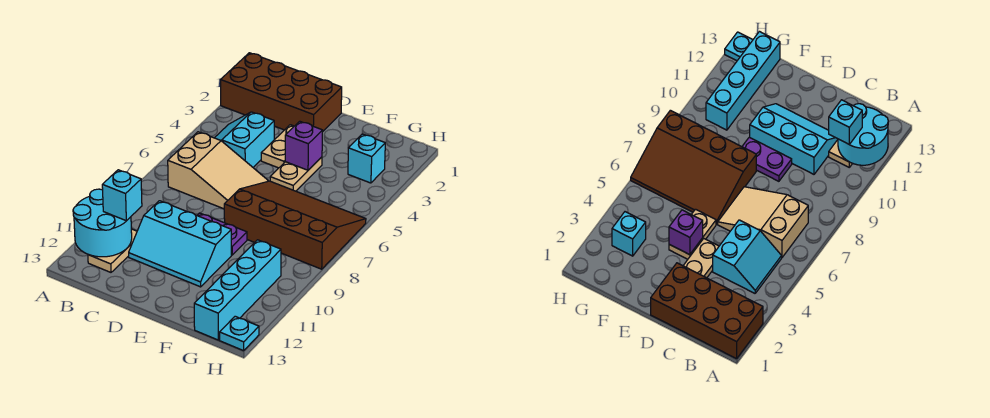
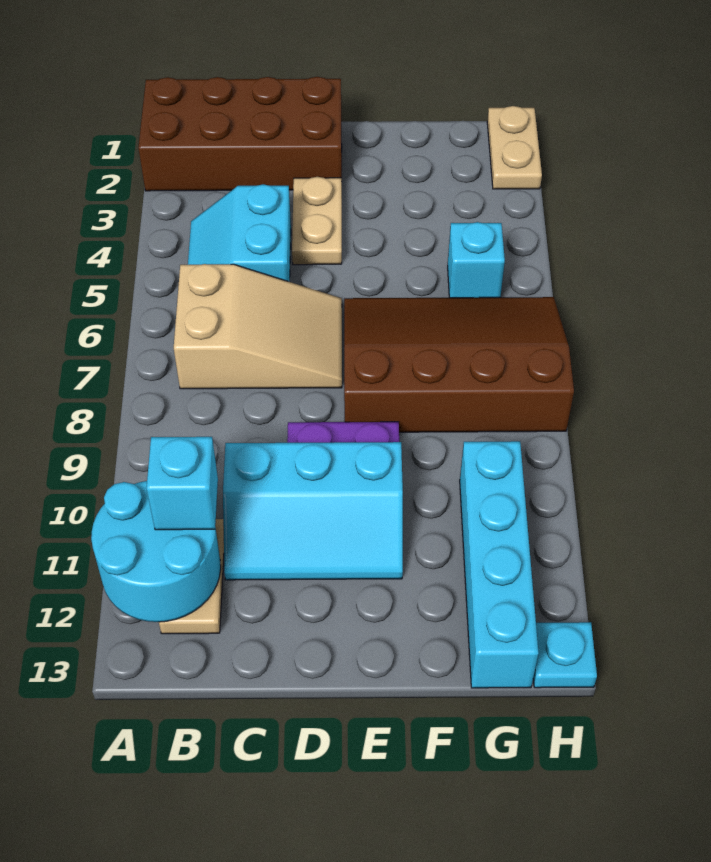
tan plate E4:E5 level 1 -> tan plate H1:H2 level 1
purple brick E4 level 2 -> none
cyan brick G3 level 1 -> cyan brick G5 level 1

